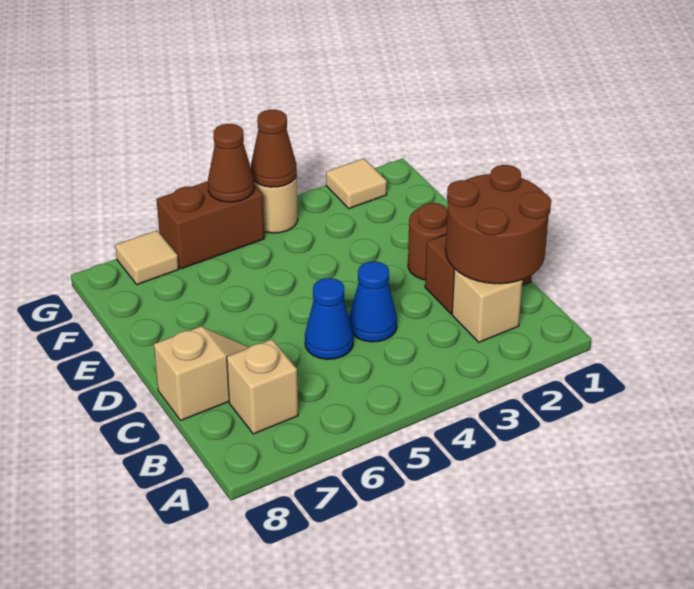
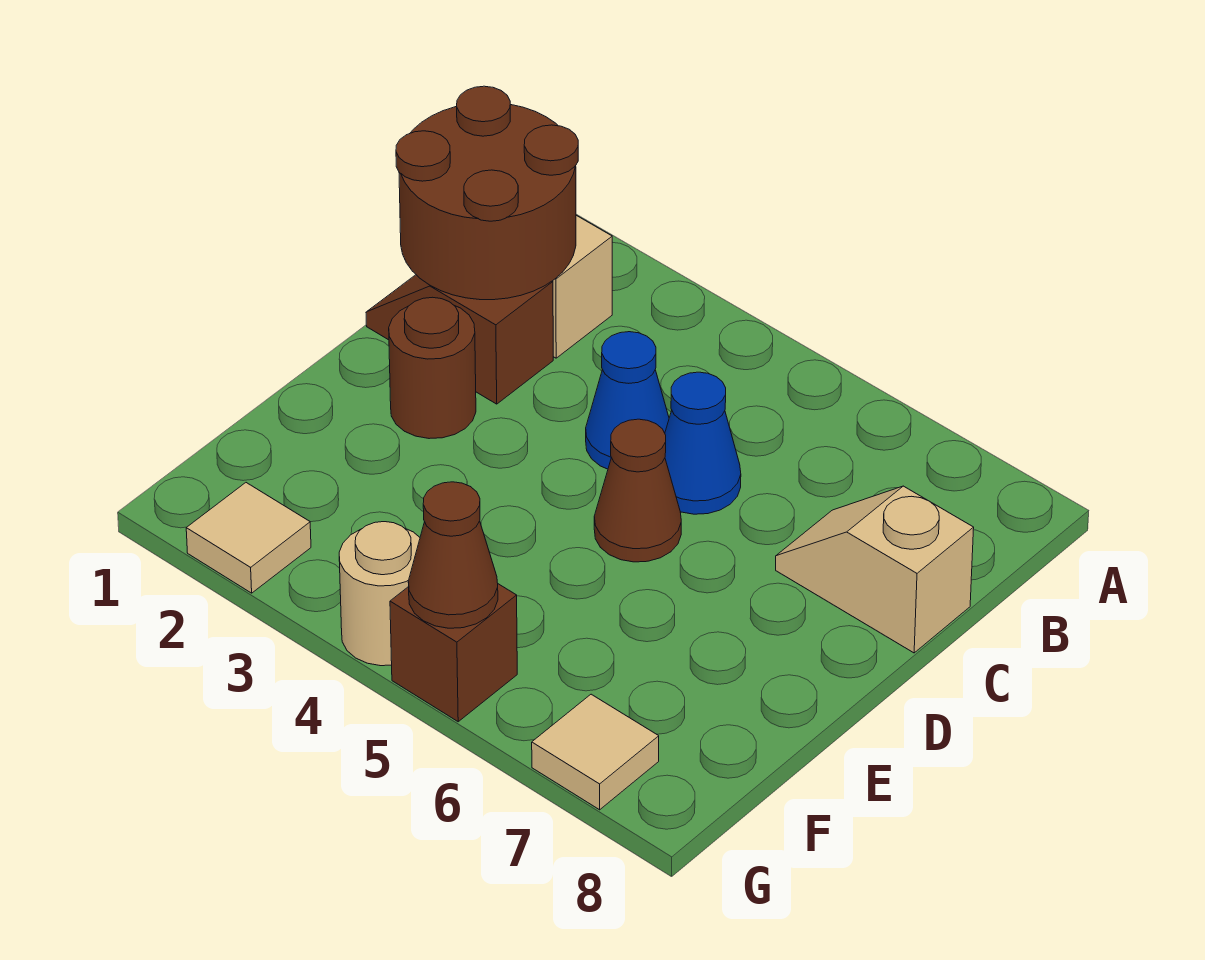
tan brick B7 level 1 -> none
brown cone G4 level 2 -> brown cone D5 level 1
brown brick G5:G6 level 1 -> brown brick G5 level 1

